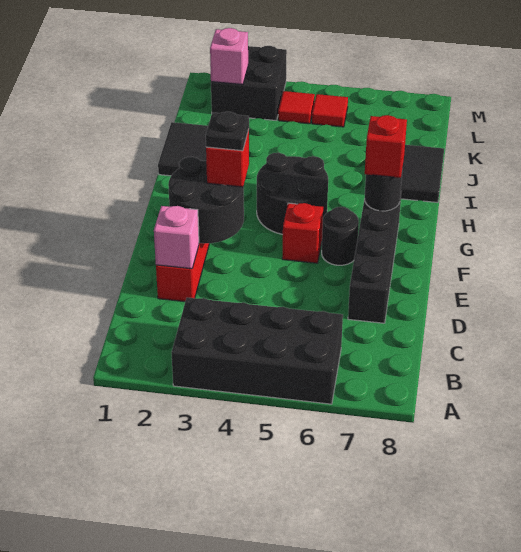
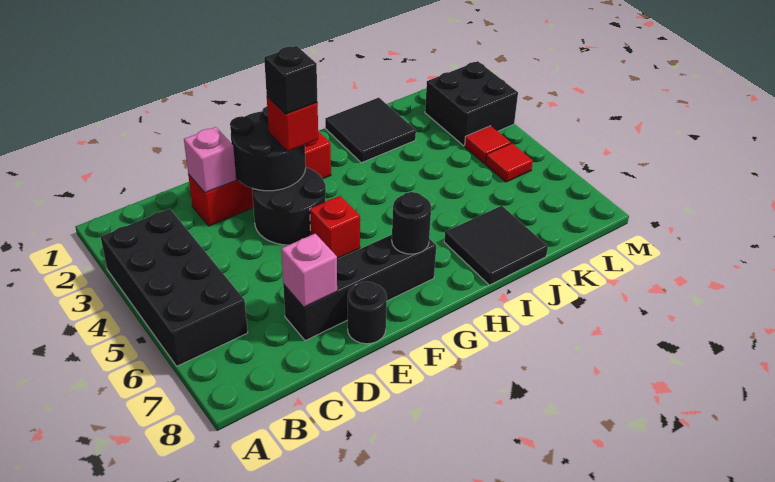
black plate F3 level 4 -> black brick F3 level 4
black round brick F6 level 1 -> black round brick E8 level 1
black round brick G4:H5 level 1 -> black round brick E3:F4 level 1
red brick G7 level 3 -> none
pink brick L2 level 2 -> pink brick D7 level 2

